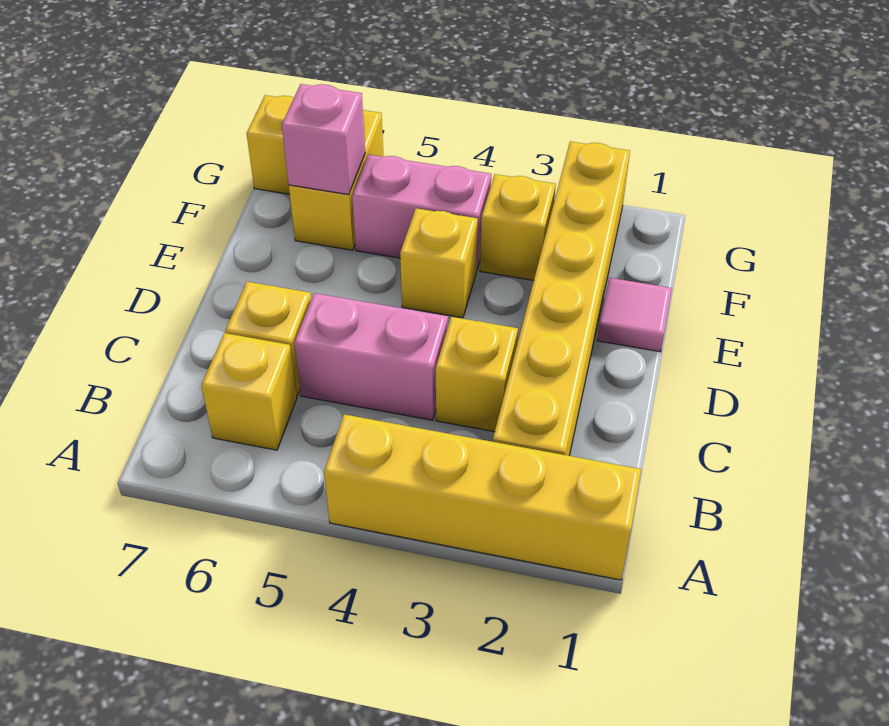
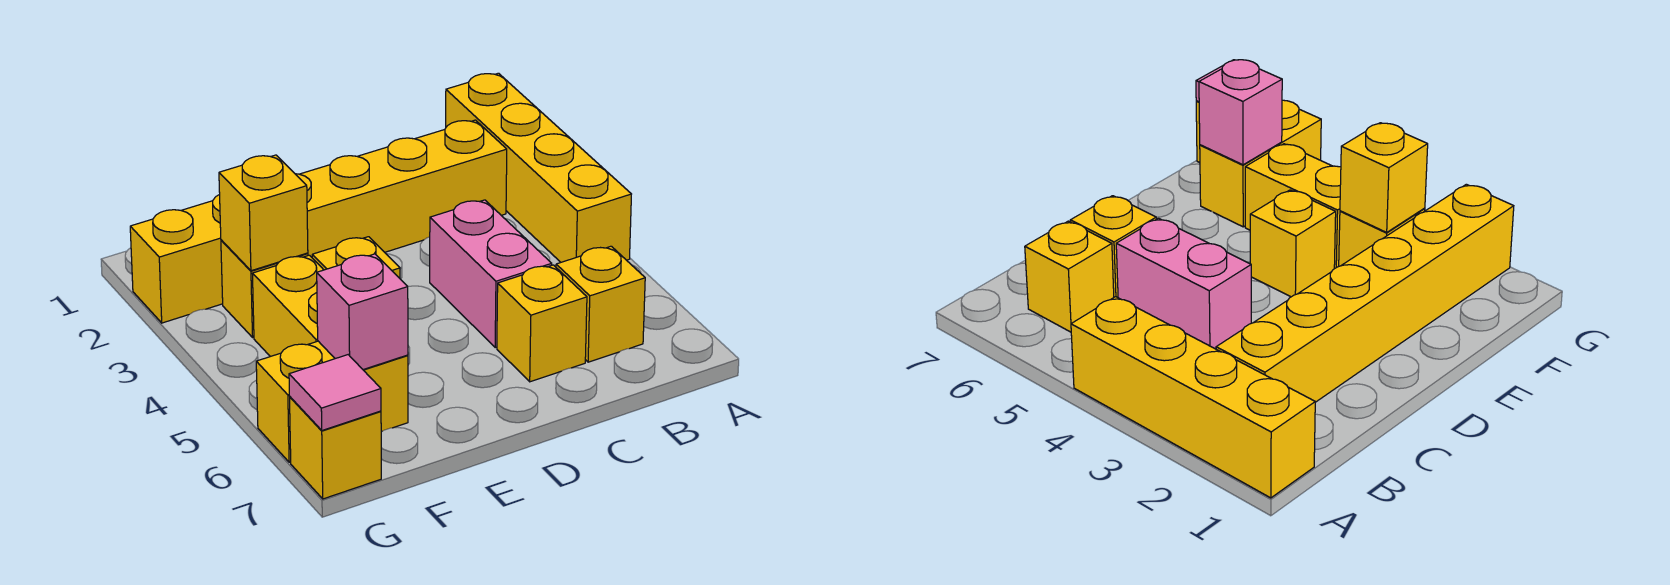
yellow brick C3 level 1 -> yellow brick F3 level 2
pink tile E1 level 1 -> pink tile G7 level 2
pink brick F4:F5 level 1 -> yellow brick F4:F5 level 1

